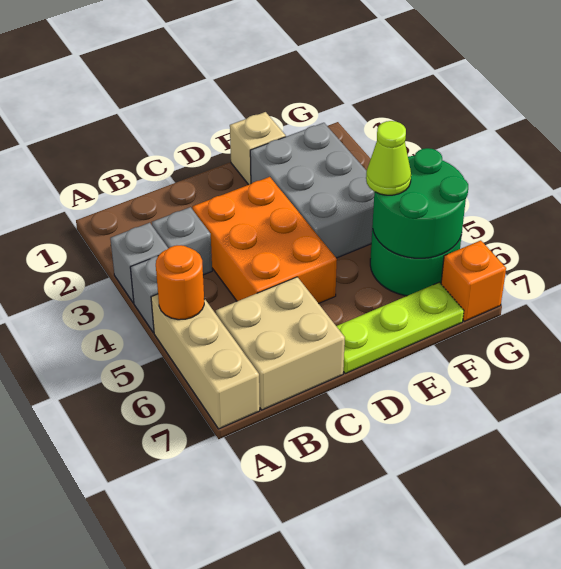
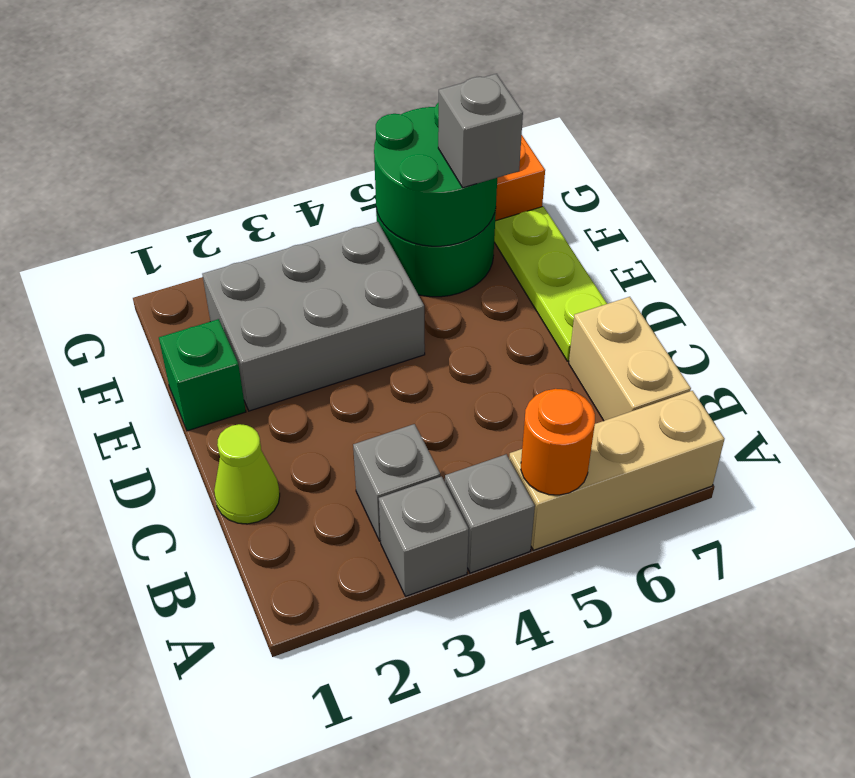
tan brick B6:C7 level 1 -> tan brick B7:C7 level 1
orange brick C3:D5 level 1 -> none
tan brick E1 level 1 -> green brick E1 level 1
lime cone F5 level 3 -> lime cone C1 level 1
none -> grey brick F6 level 3

